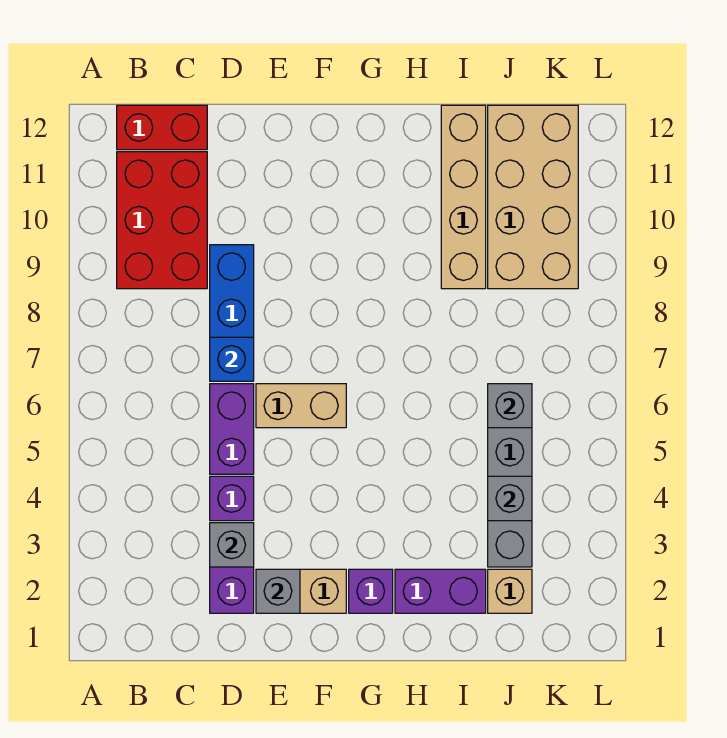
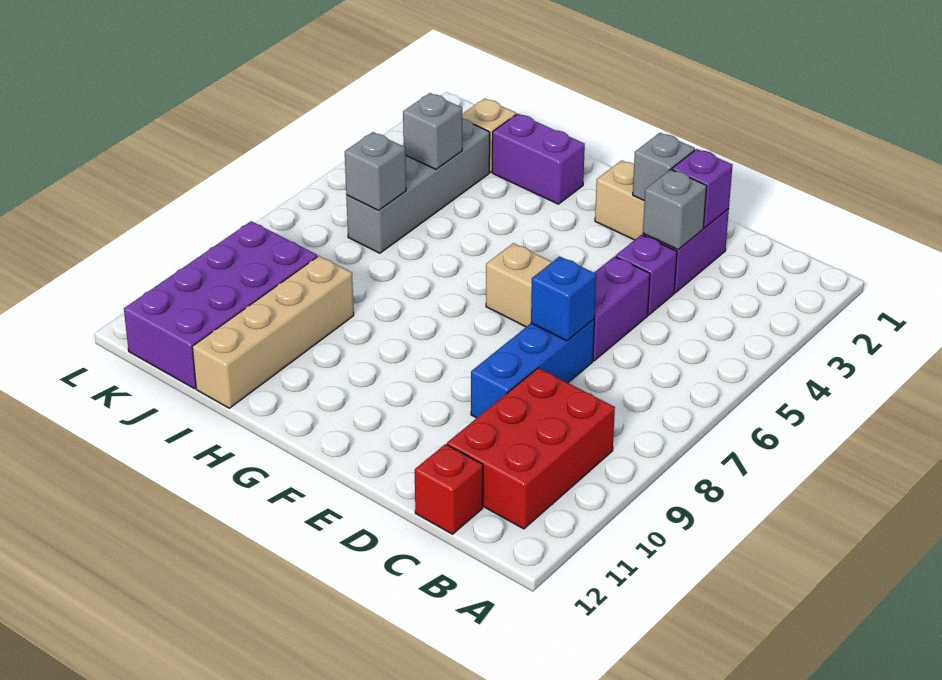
red brick B12:C12 level 1 -> red brick C12 level 1
purple brick G2 level 1 -> purple brick D2 level 2
tan brick J9:K12 level 1 -> purple brick J9:K12 level 1

